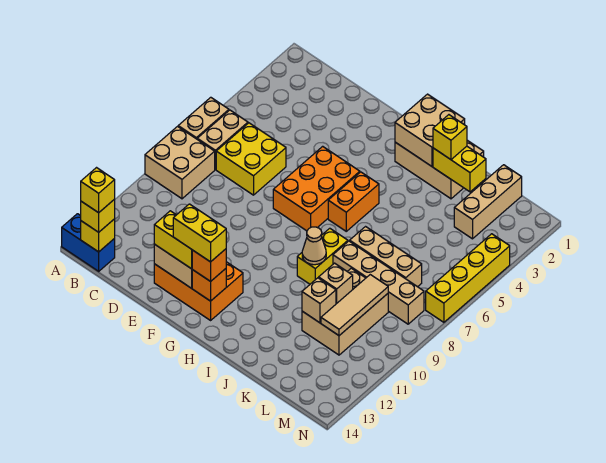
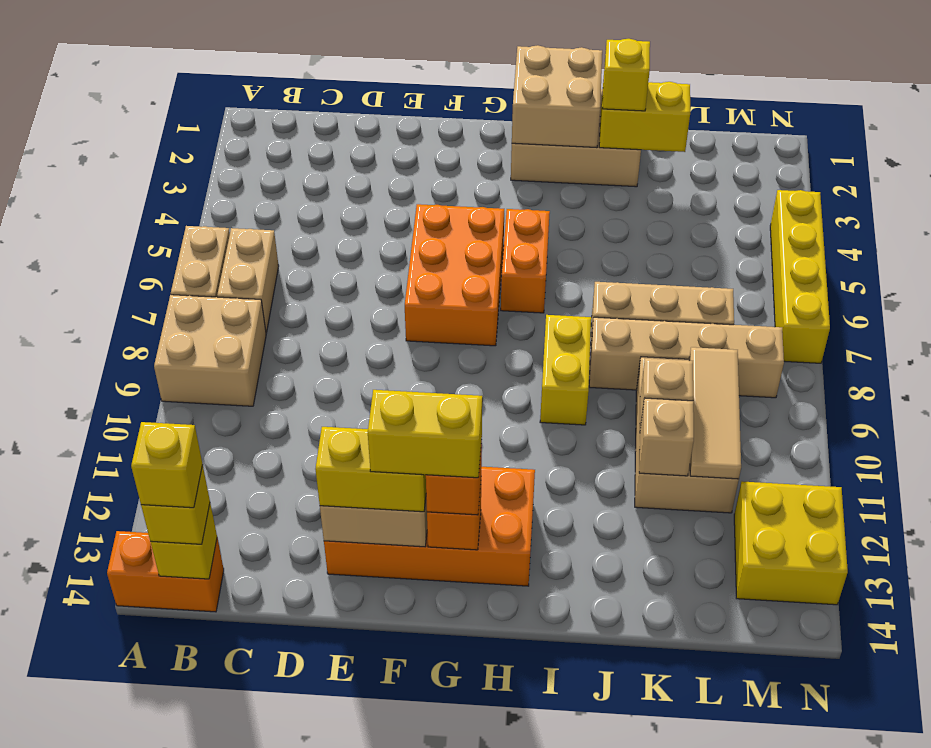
blue brick A14:B14 level 1 -> orange brick A14:B14 level 1
yellow brick C6:D7 level 1 -> yellow brick M12:N13 level 1
orange brick E12:G13 level 1 -> orange brick E12:H13 level 1
tan cone I9 level 2 -> none
tan brick L1:L3 level 1 -> none

